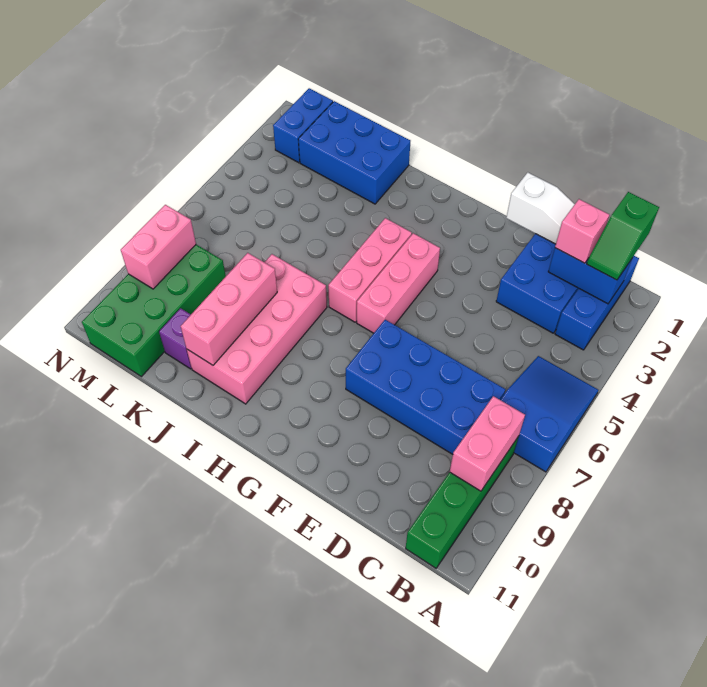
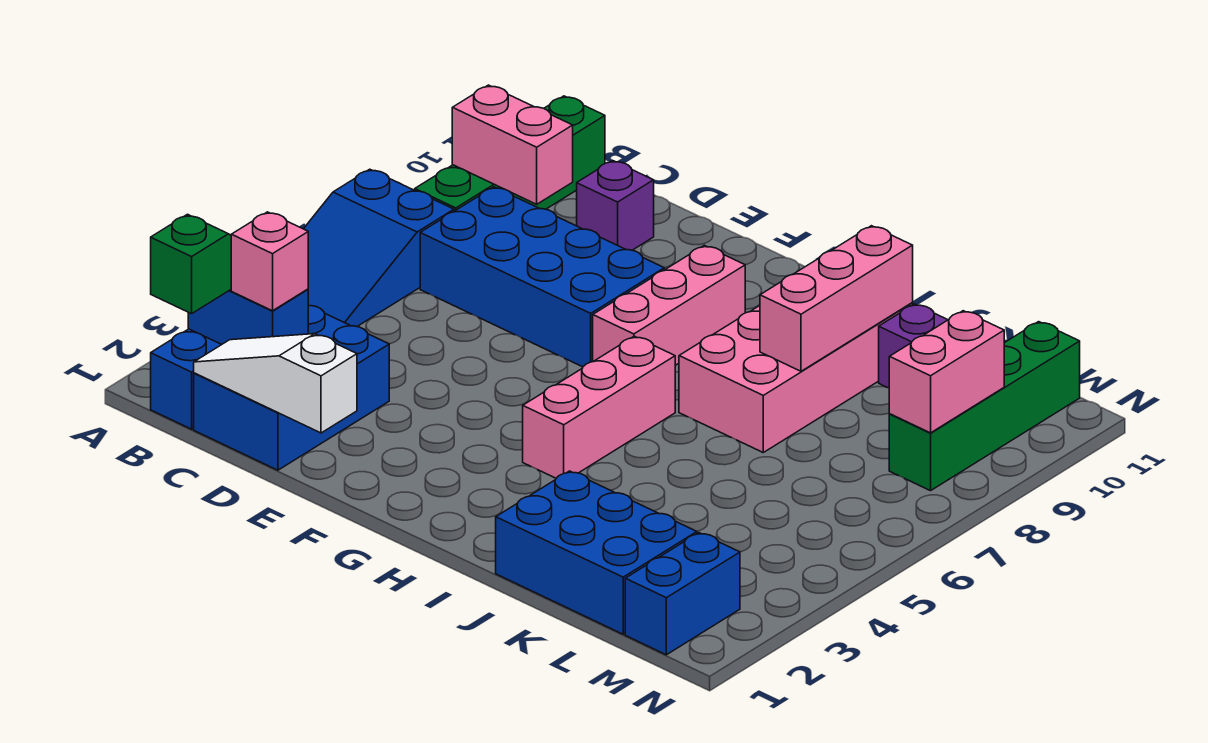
pink brick B8:B9 level 2 -> pink brick B9:C9 level 2
none -> purple brick D10 level 1
pink brick G4:G6 level 1 -> pink brick G7:G9 level 1
green brick L8:M11 level 1 -> green brick M8:M11 level 1

